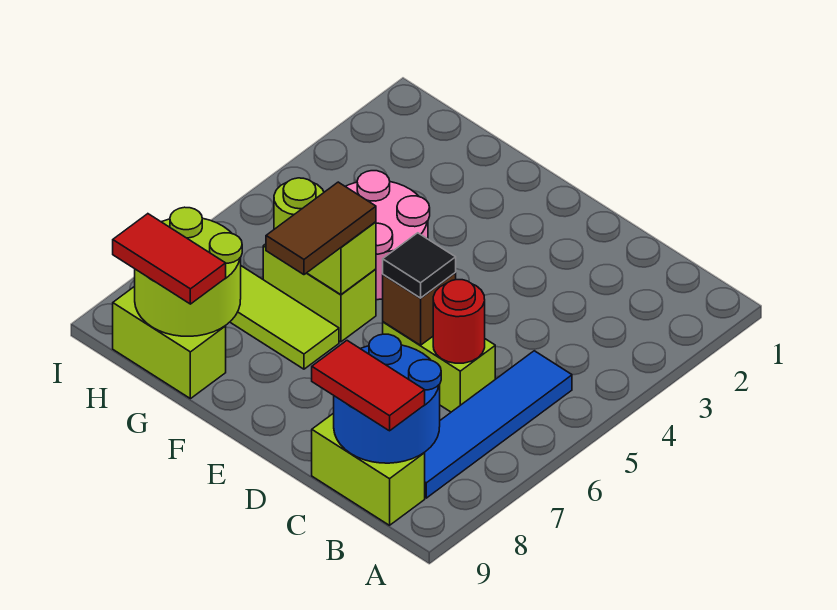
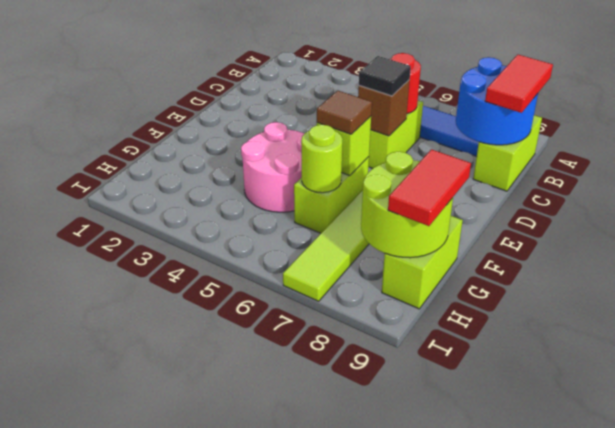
brown tile F6:F7 level 3 -> brown tile F6 level 3

